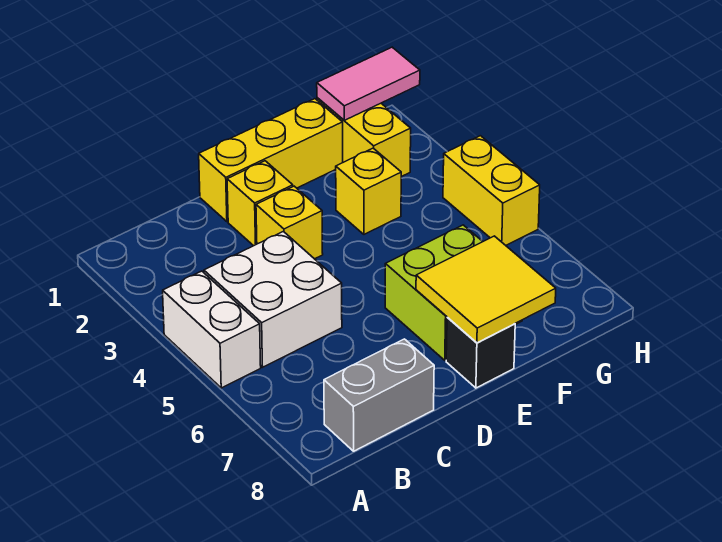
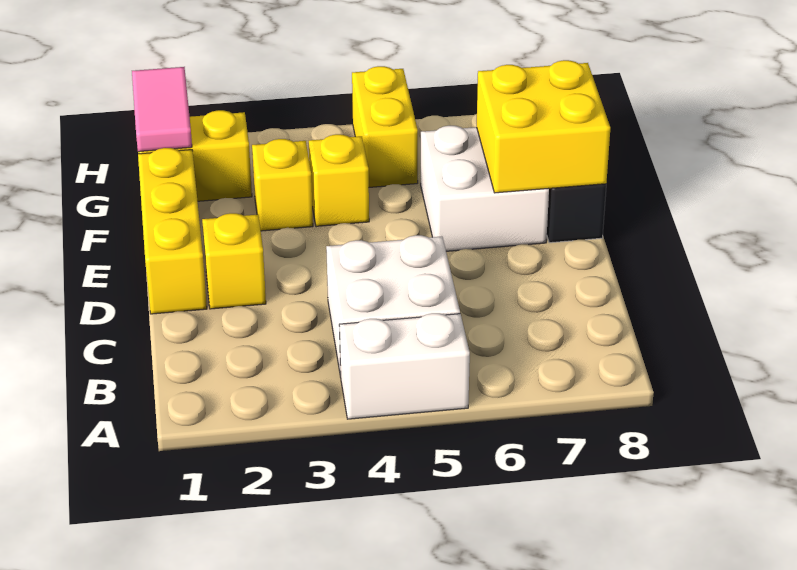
grey brick B8:C8 level 1 -> none
yellow brick D3 level 1 -> yellow brick F4 level 1
lime brick E6:F7 level 1 -> white brick E6:F7 level 1
yellow tile E7:F8 level 2 -> yellow brick E7:F8 level 2
yellow brick H4:H5 level 1 -> yellow brick G5:H5 level 1

